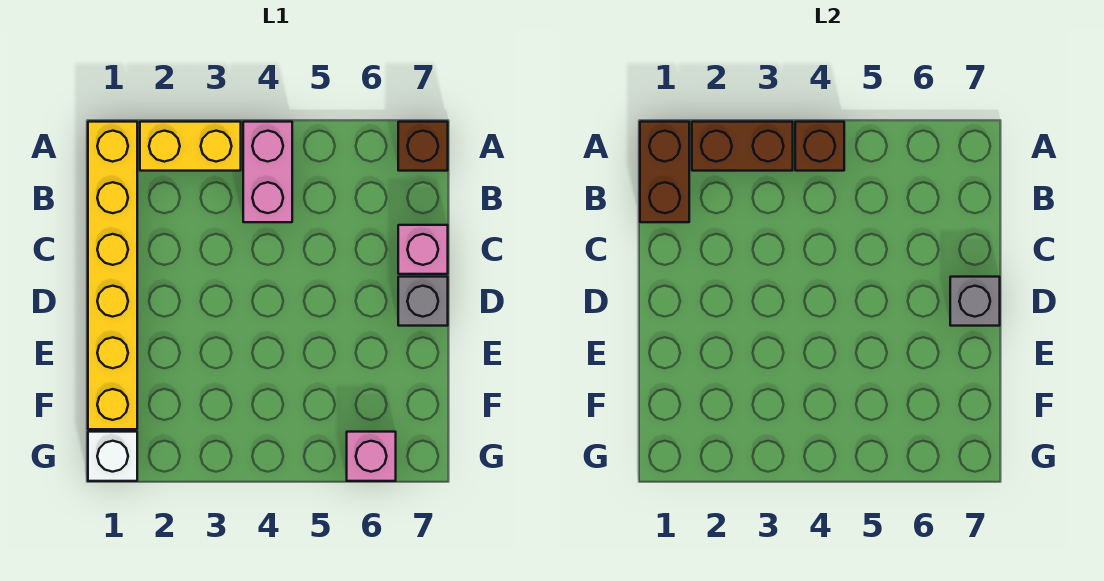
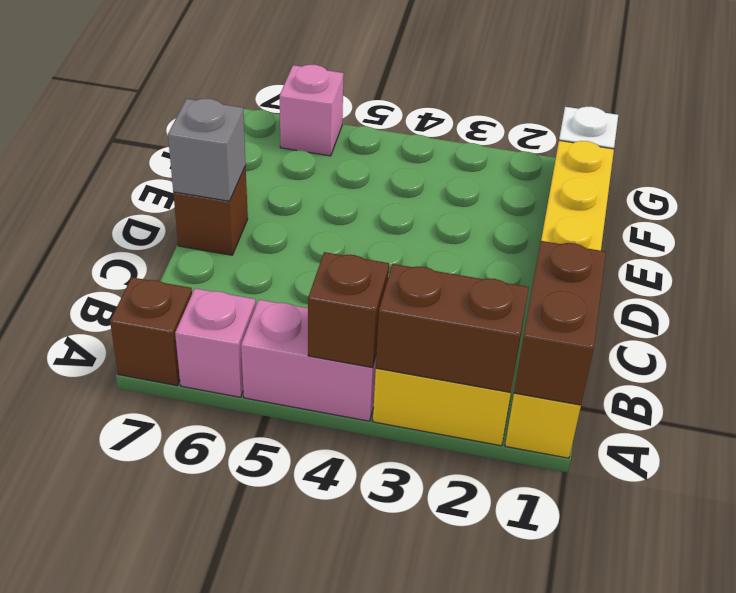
pink brick A4:B4 level 1 -> pink brick A4:A5 level 1
pink brick C7 level 1 -> pink brick A6 level 1
grey brick D7 level 1 -> brown brick D7 level 1

